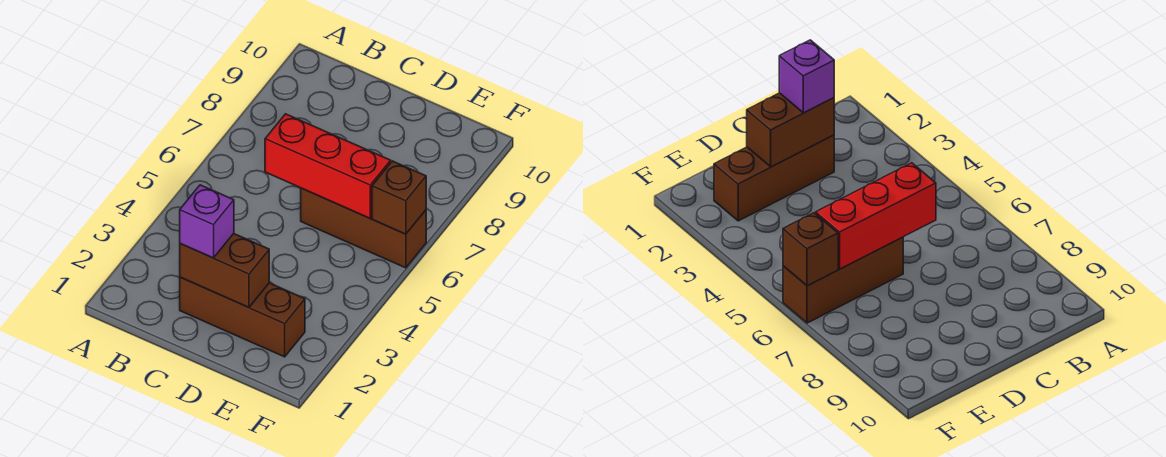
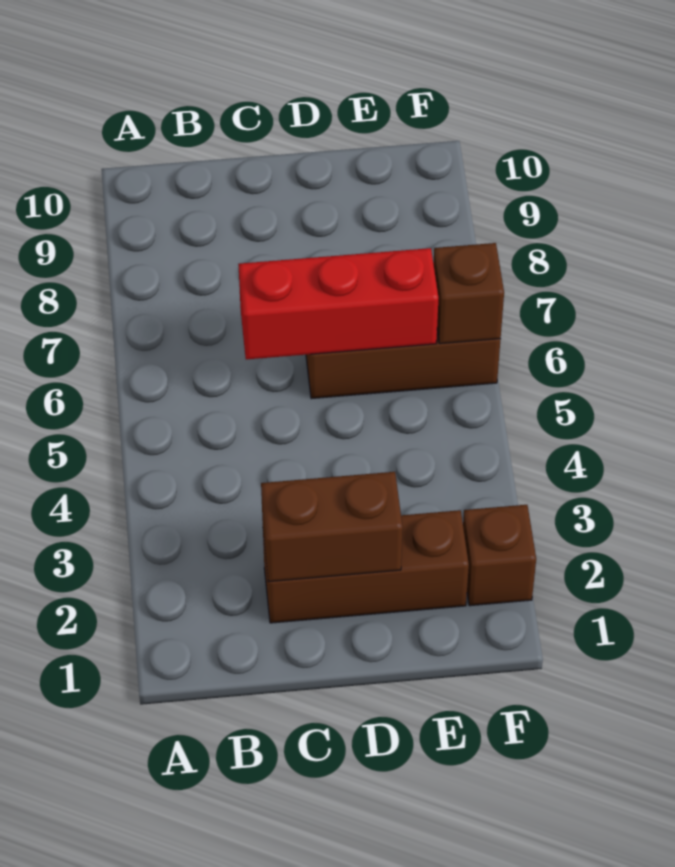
purple brick C2 level 3 -> none
none -> brown brick F2 level 1

